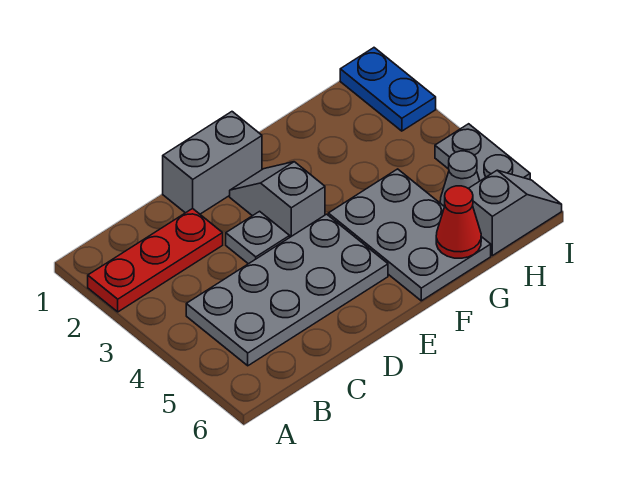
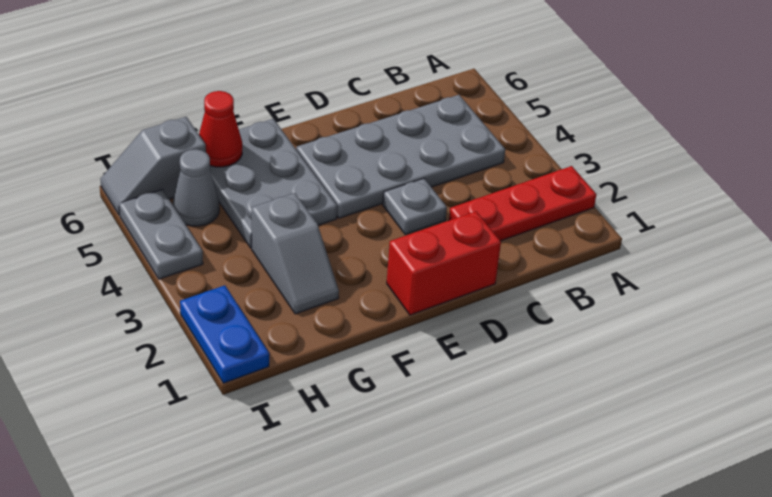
grey brick D1:E1 level 1 -> red brick D1:E1 level 1
grey slope E2:E3 level 1 top 3 -> grey slope G2:G3 level 1 top 3

